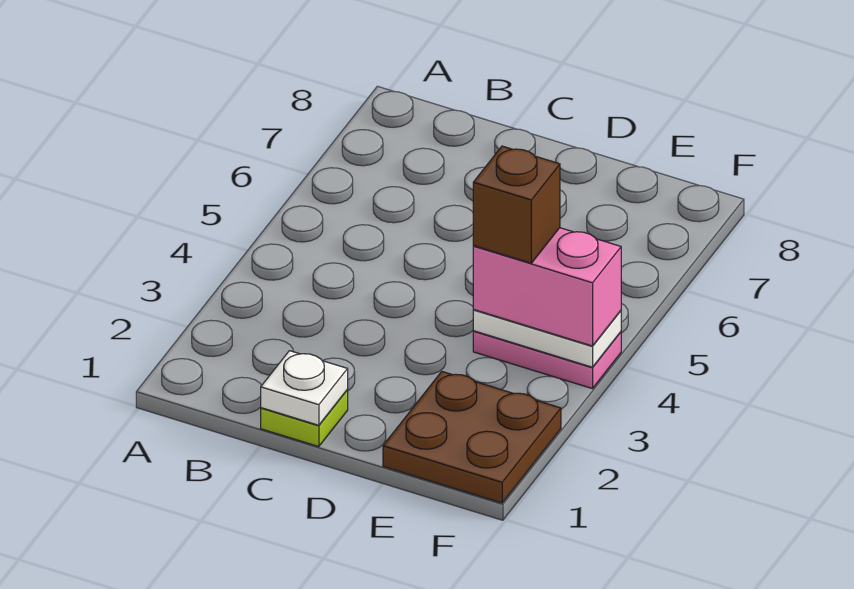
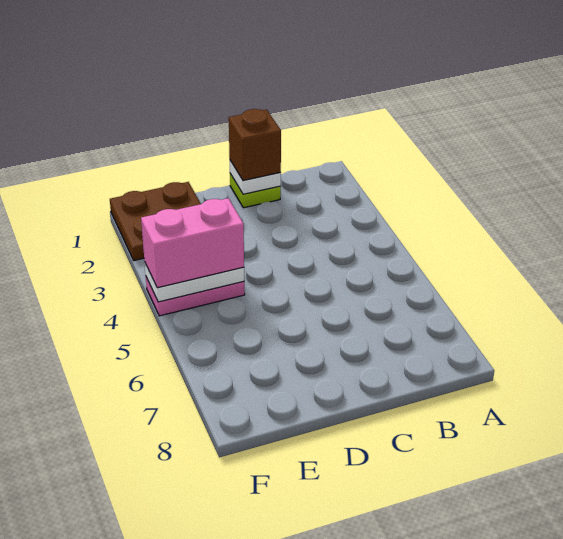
brown brick E4 level 4 -> brown brick C1 level 3

